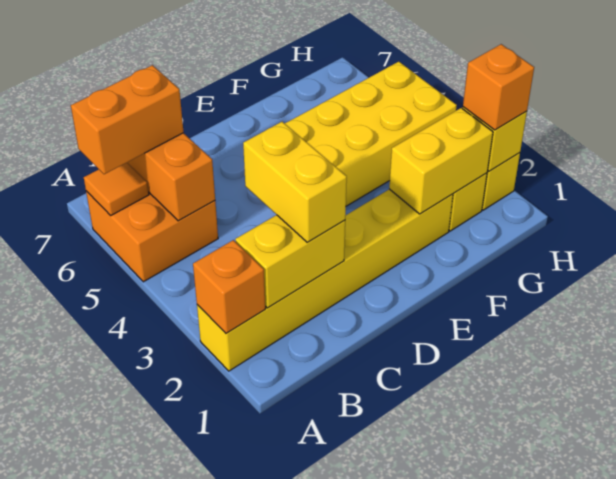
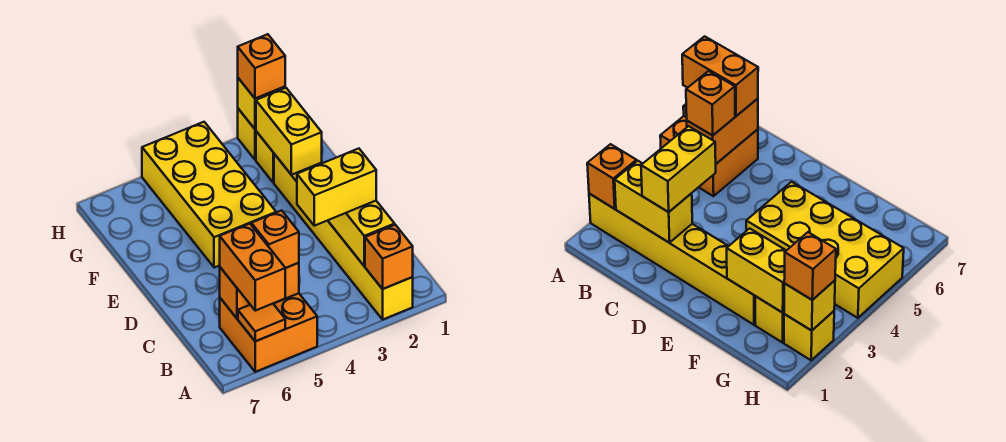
none -> orange brick B5 level 3

